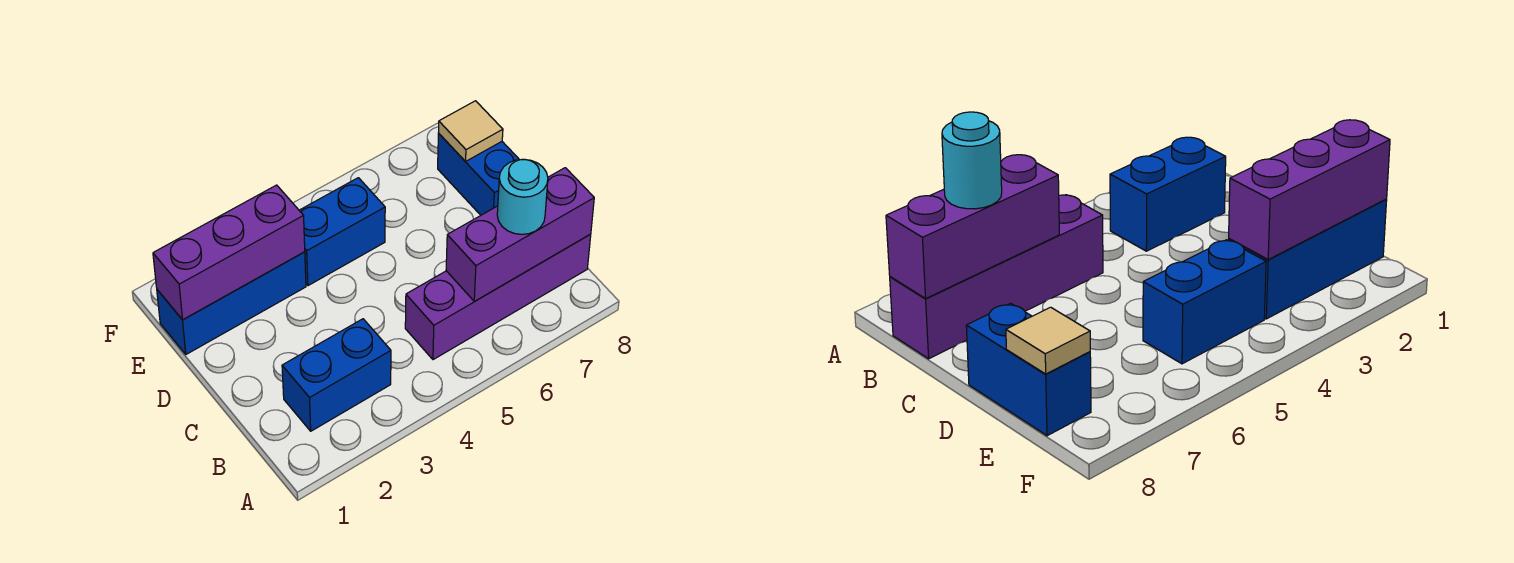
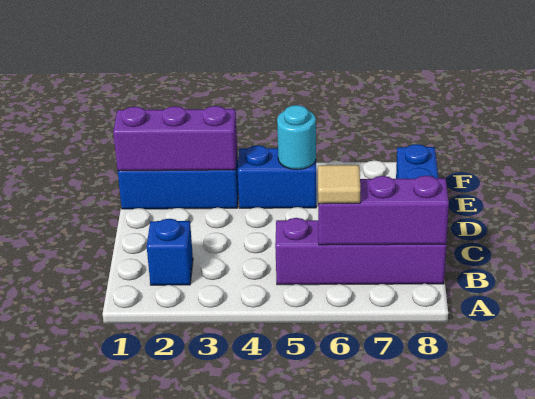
blue brick B2:B3 level 1 -> blue brick B2 level 1
cyan round brick B7 level 3 -> cyan round brick E5 level 2
tan tile E8 level 2 -> tan tile B6 level 3

